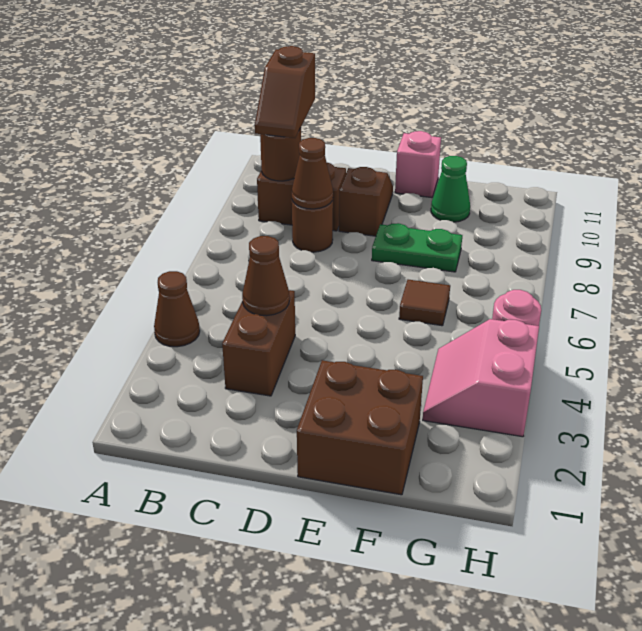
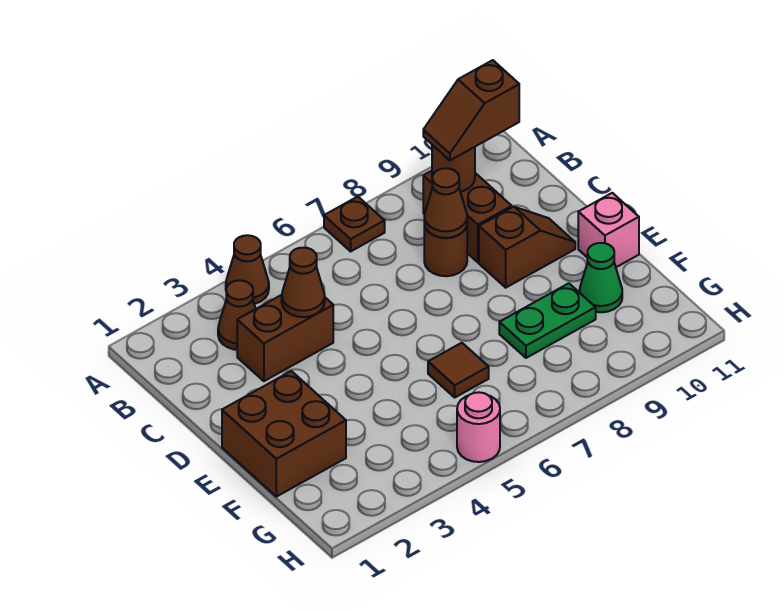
none -> brown plate A7 level 1
none -> brown cone B3 level 1
green plate E8:F8 level 1 -> green plate F8:F9 level 1
pink slope G3:H4 level 1 top H -> none

